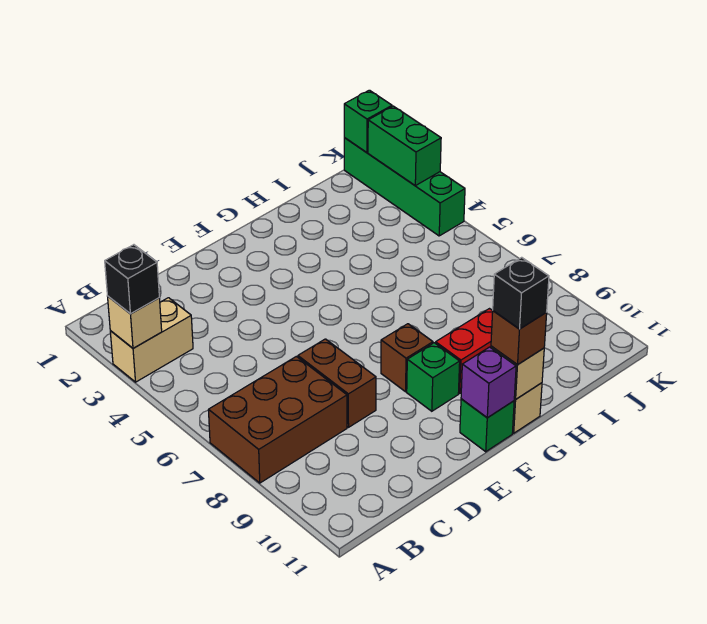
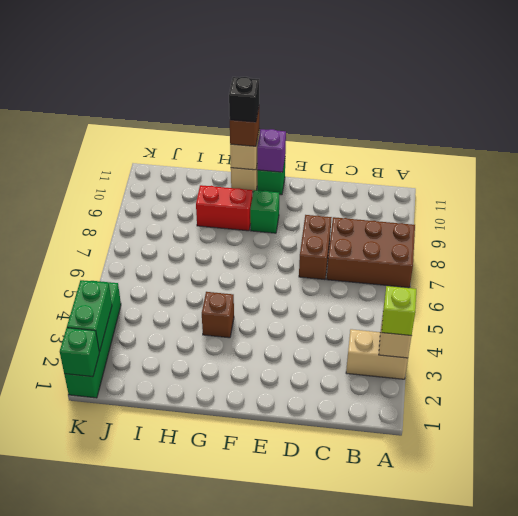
black brick A3 level 3 -> lime brick A3 level 3
brown brick F8 level 1 -> brown brick G4 level 1

